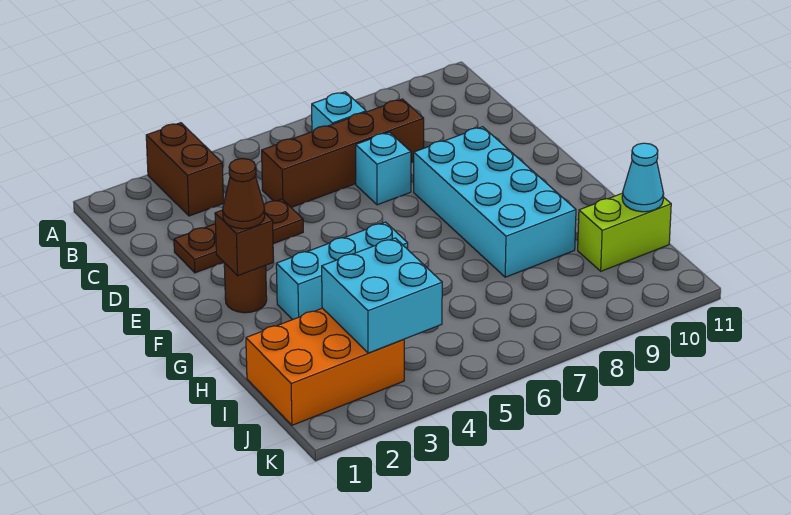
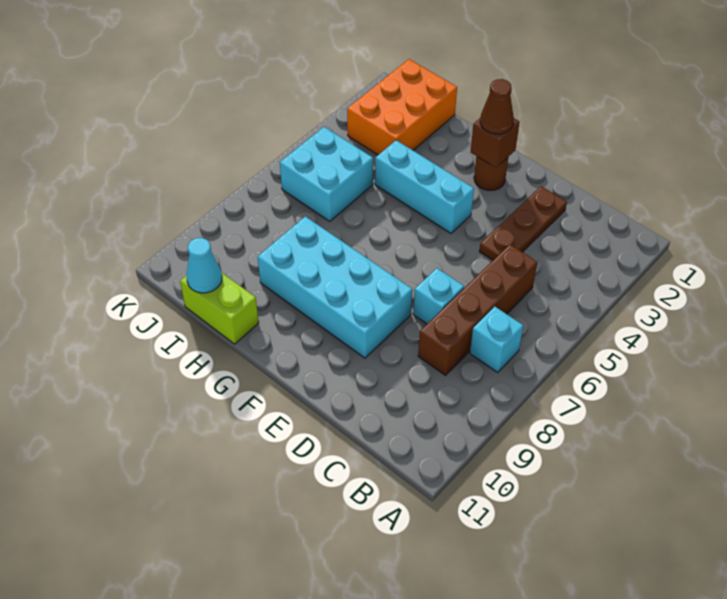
brown brick A3:B3 level 1 -> none
cyan brick G3:G5 level 1 -> cyan brick F4:H4 level 1
cyan brick I3:J4 level 2 -> cyan brick I5:J6 level 1
lime brick I10:I11 level 1 -> lime brick H11:I11 level 1

